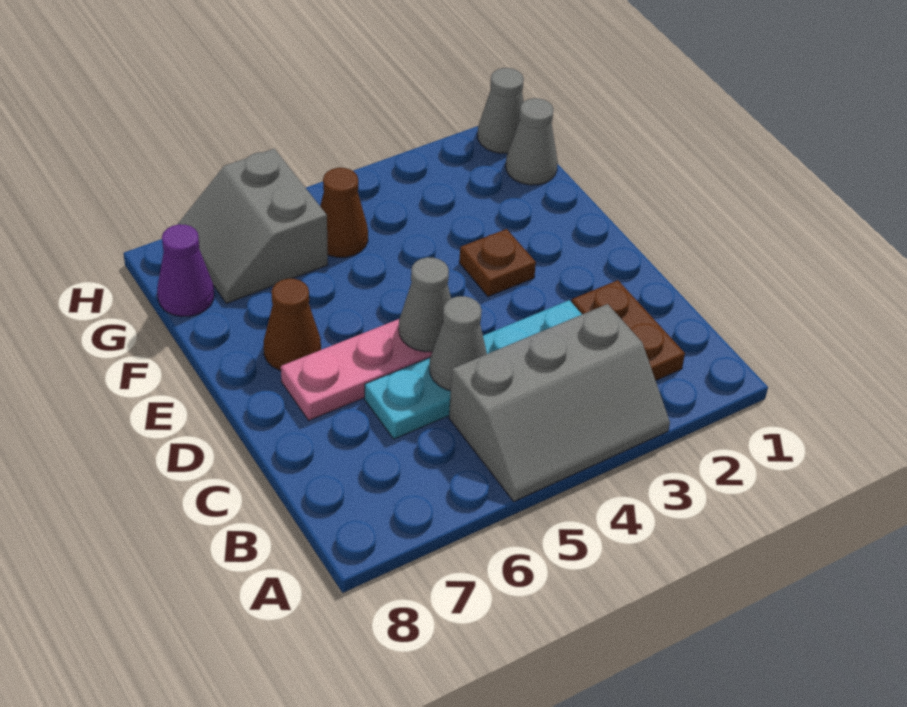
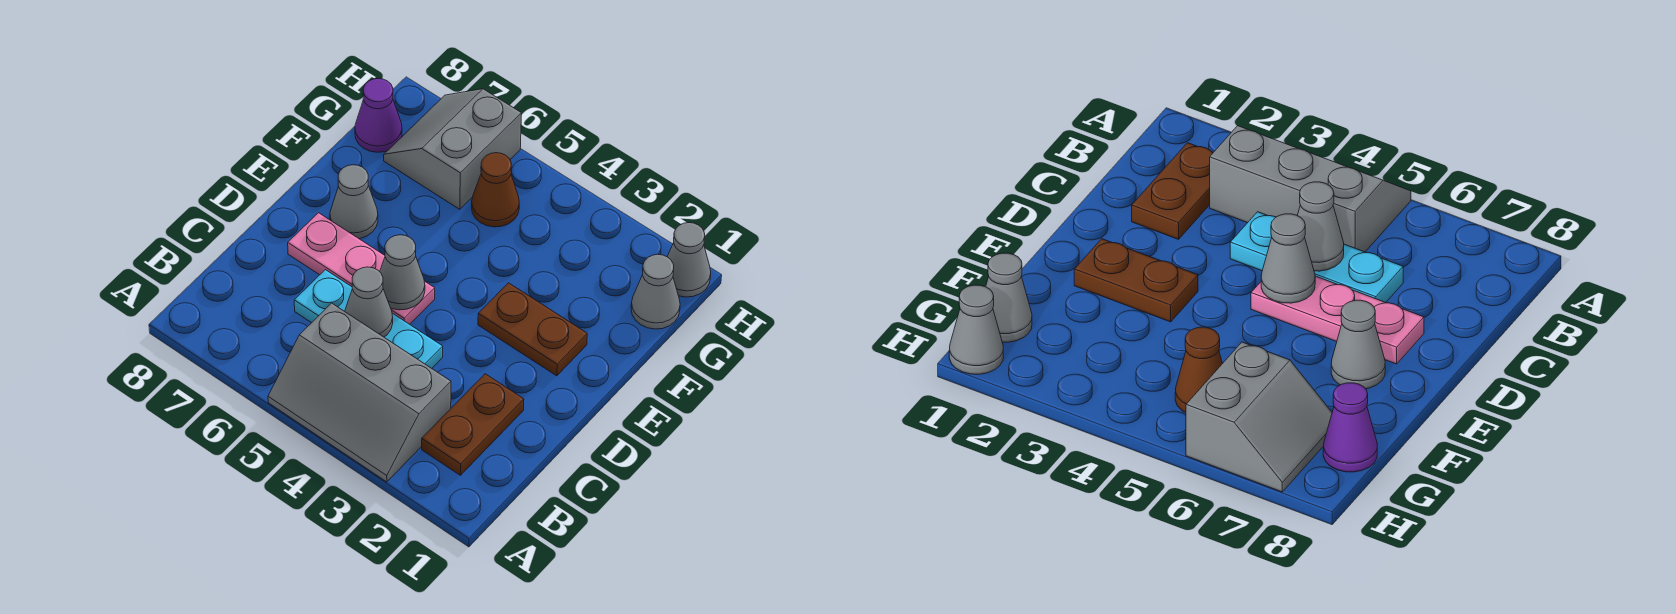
cyan plate C3:C6 level 1 -> cyan plate C4:C6 level 1
brown plate E3 level 1 -> brown plate E2:E3 level 1
brown cone E7 level 1 -> grey cone E7 level 1

